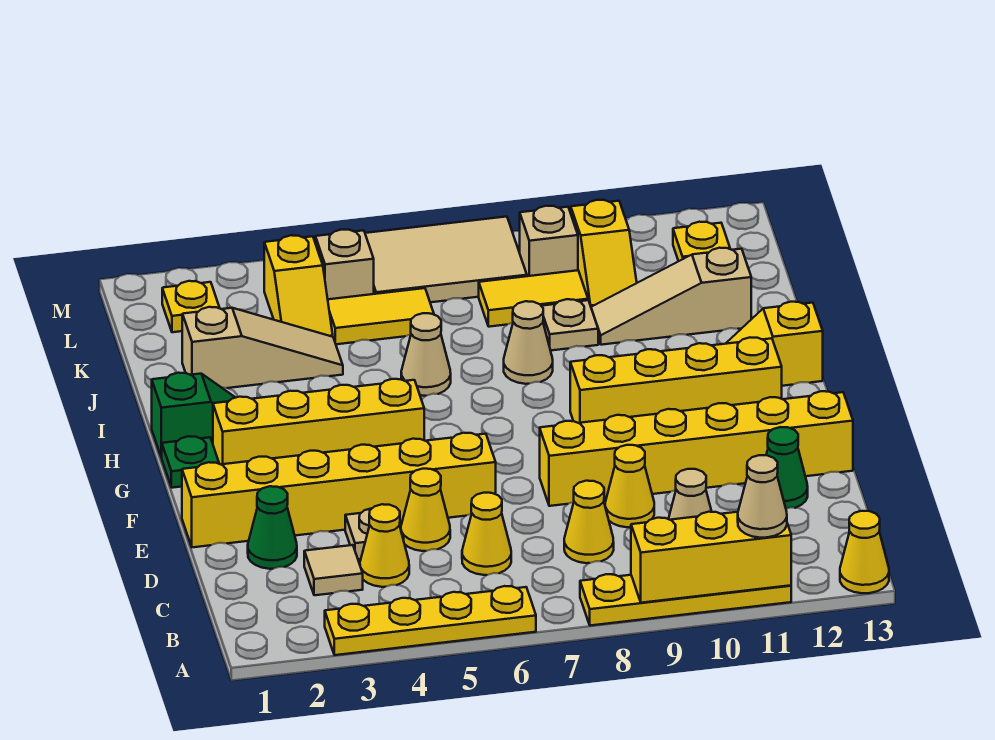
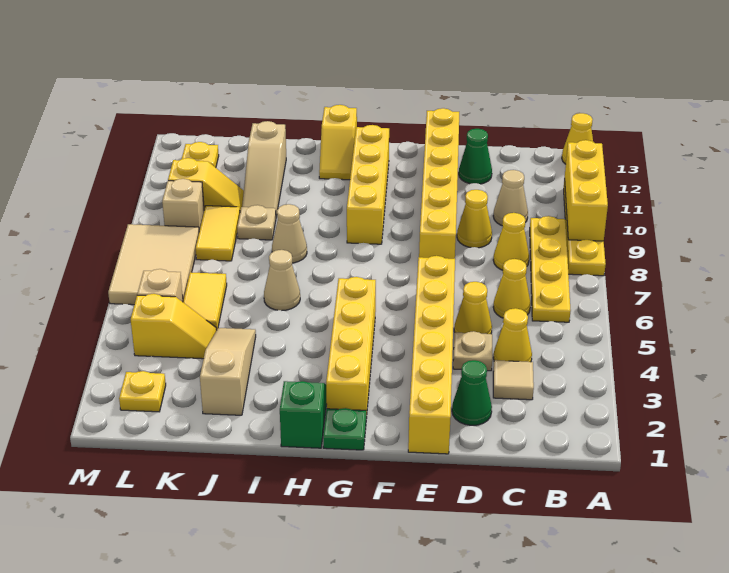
yellow plate A3:A6 level 1 -> yellow plate B6:B9 level 1
tan cone A11 level 3 -> none

